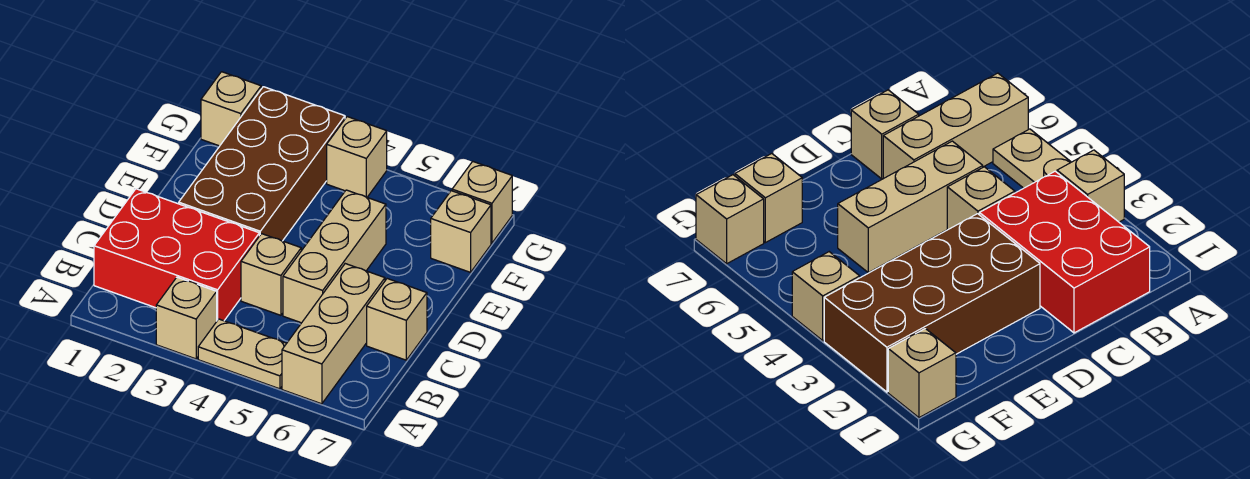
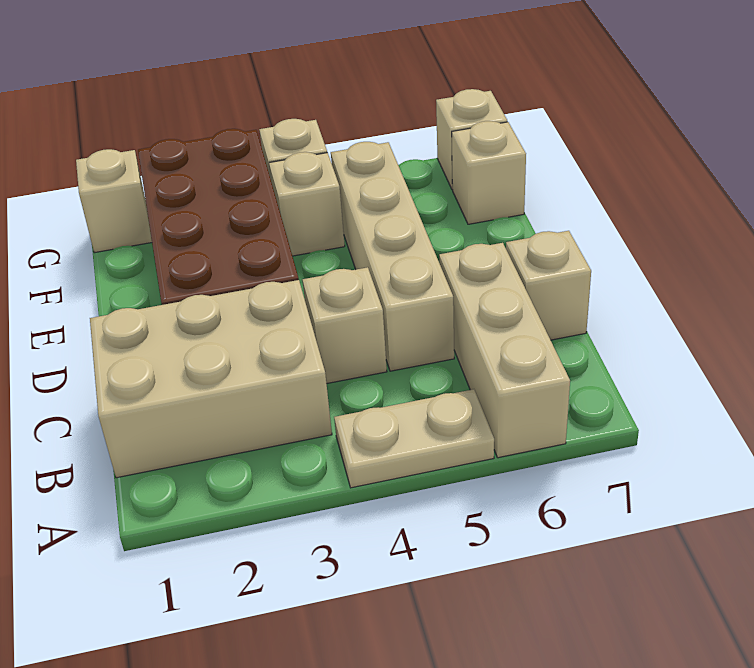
tan brick A3 level 1 -> tan brick F4 level 1
red brick B1:C3 level 1 -> tan brick B1:C3 level 1
tan brick C5:E5 level 1 -> tan brick C5:F5 level 1

